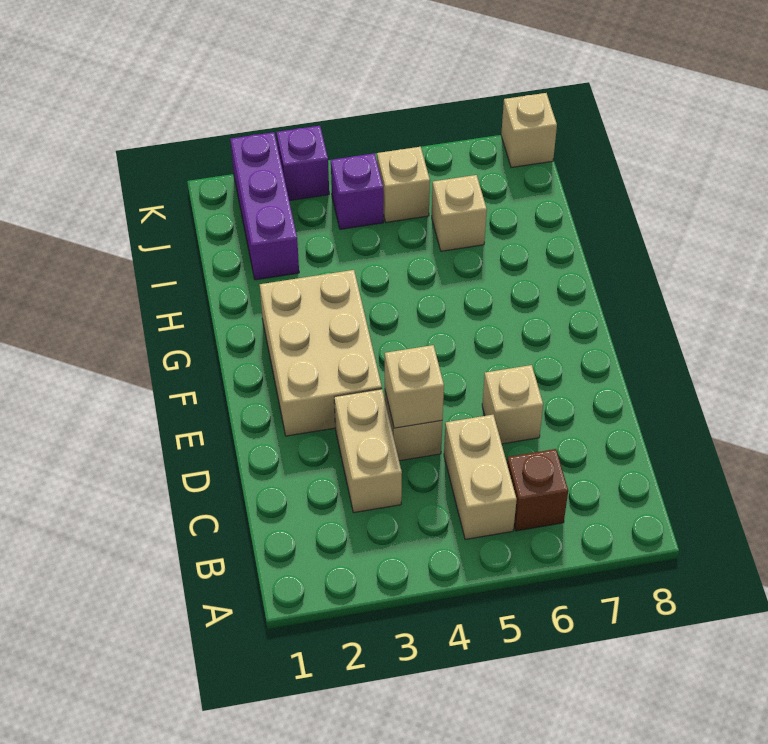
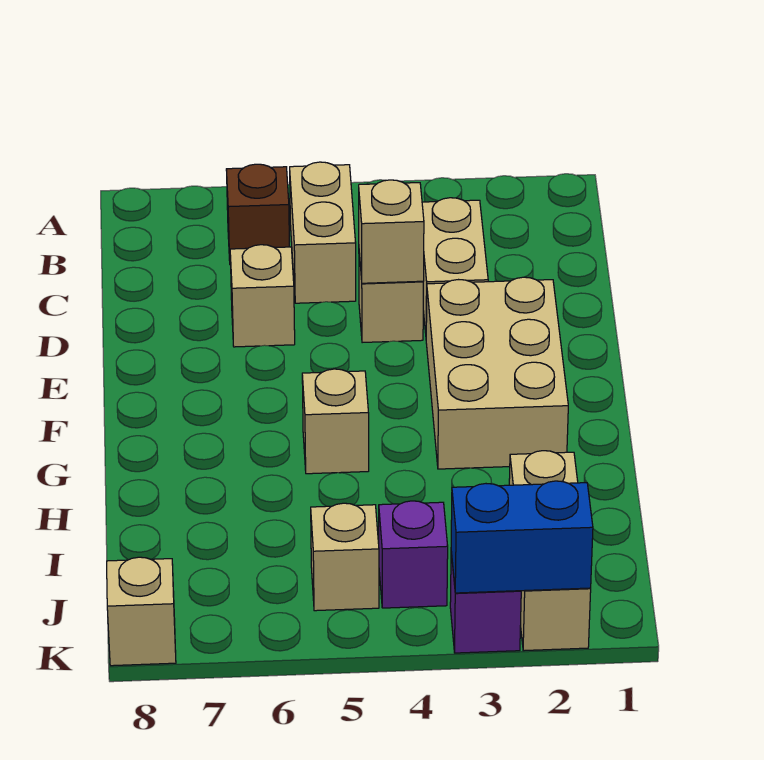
purple brick I2:K2 level 1 -> tan brick I2:K2 level 1
tan brick I6 level 1 -> tan brick G5 level 1
none -> blue brick K2:K3 level 2

